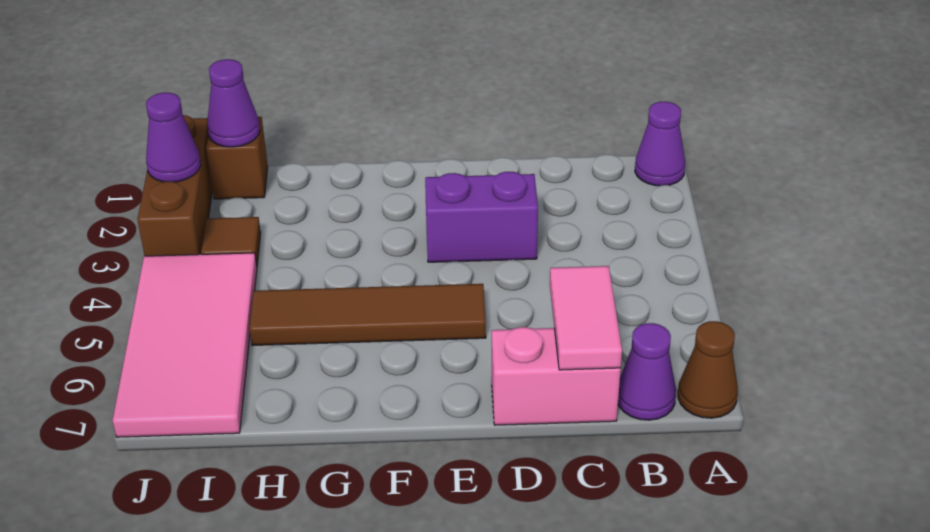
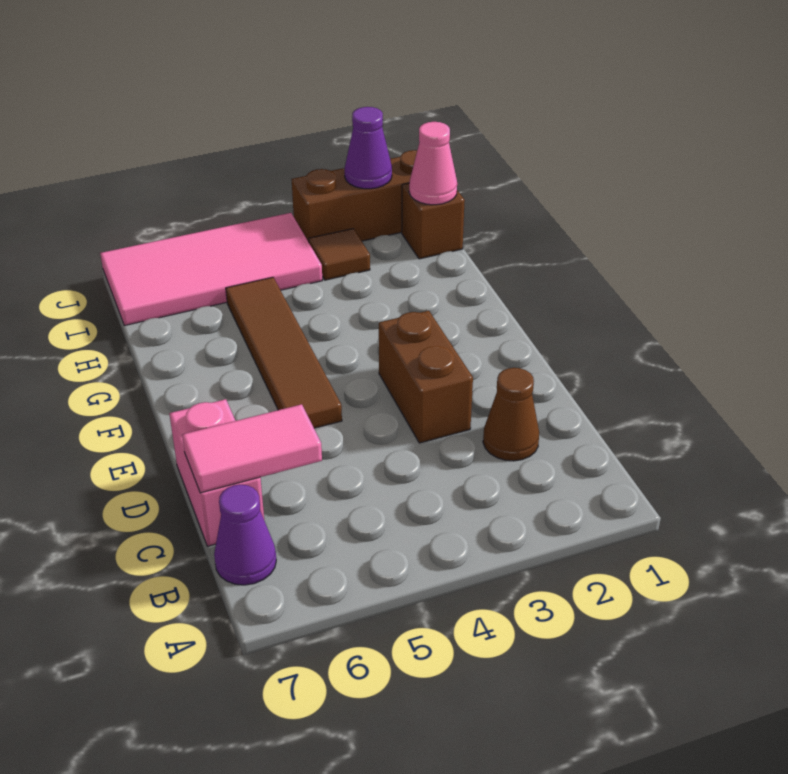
purple cone A1 level 1 -> none
brown cone A7 level 1 -> brown cone C2 level 1
purple brick D3:E3 level 1 -> brown brick D3:E3 level 1
purple cone I1 level 2 -> pink cone I1 level 2

